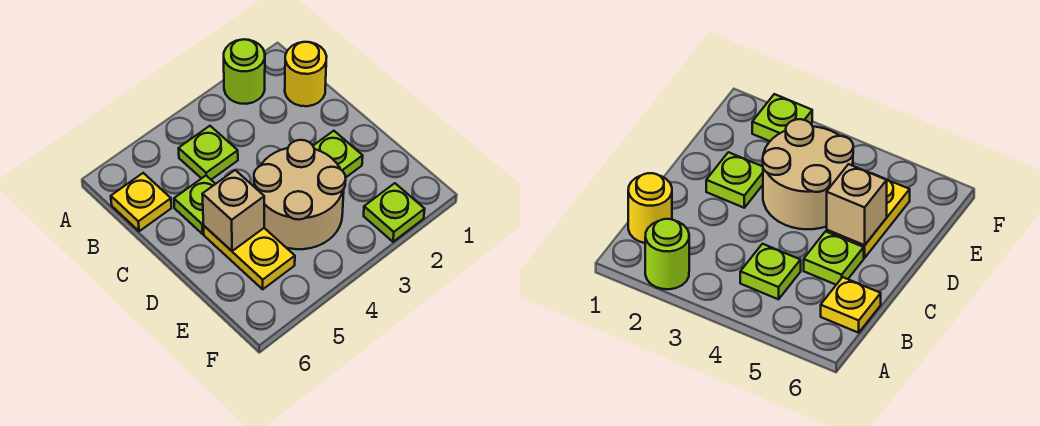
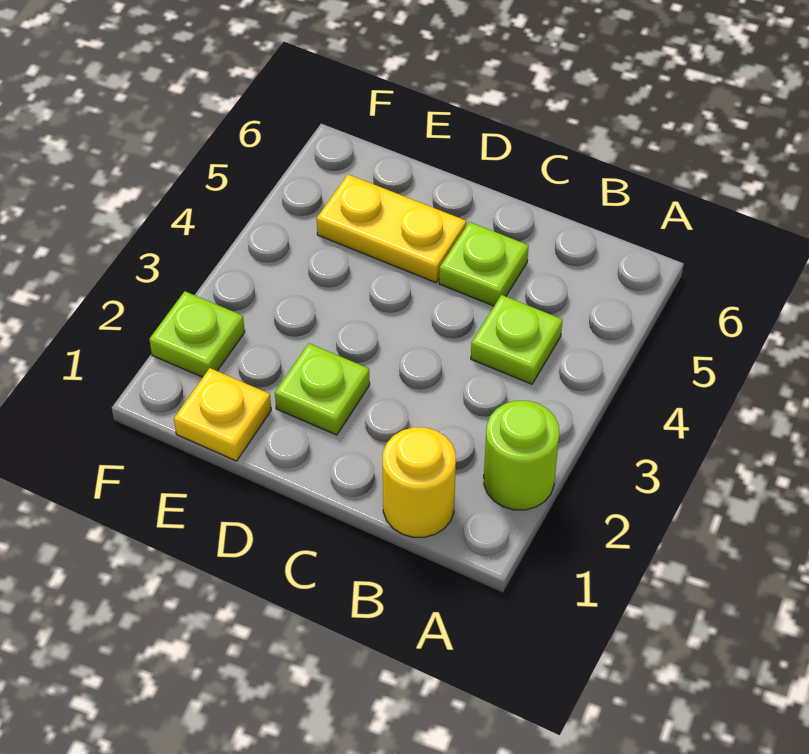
yellow plate B6 level 1 -> yellow plate E1 level 1
tan round brick D3:E4 level 1 -> none
tan brick D5 level 2 -> none

